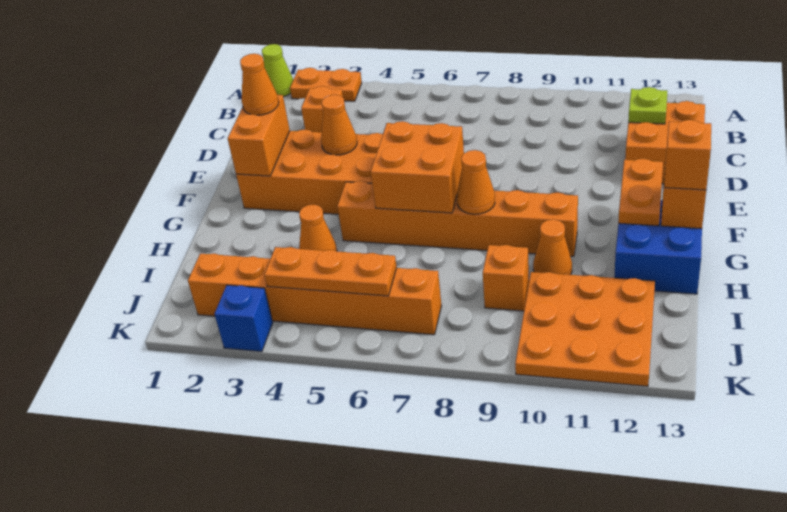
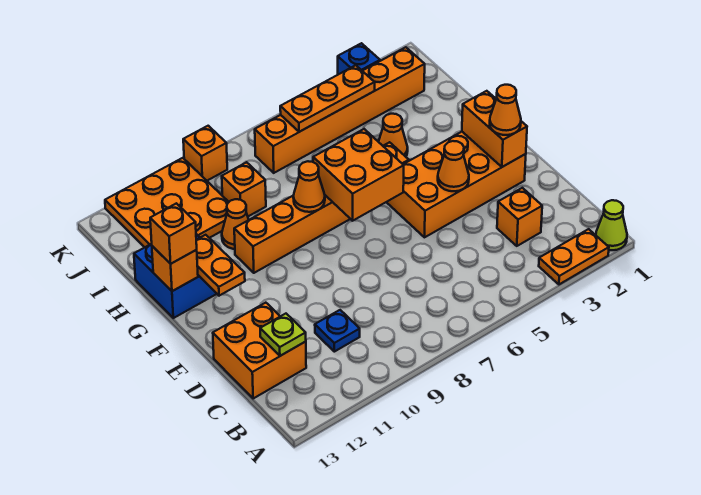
none -> blue plate C10 level 1
none -> orange brick K9 level 1

